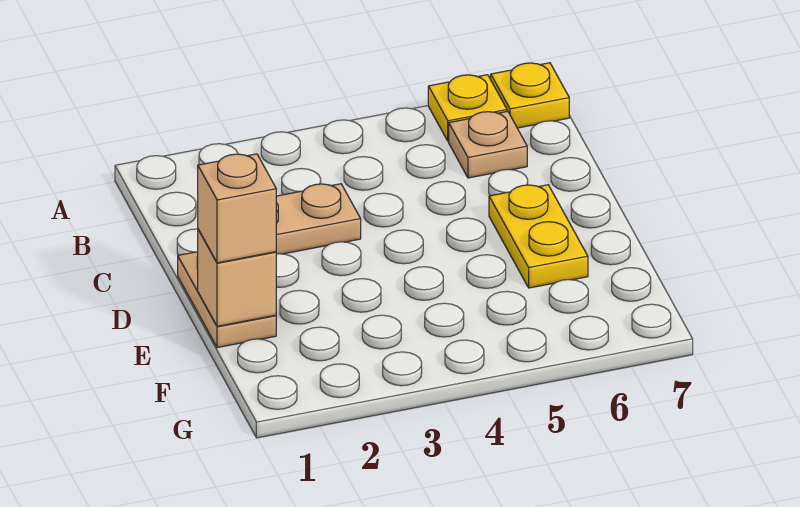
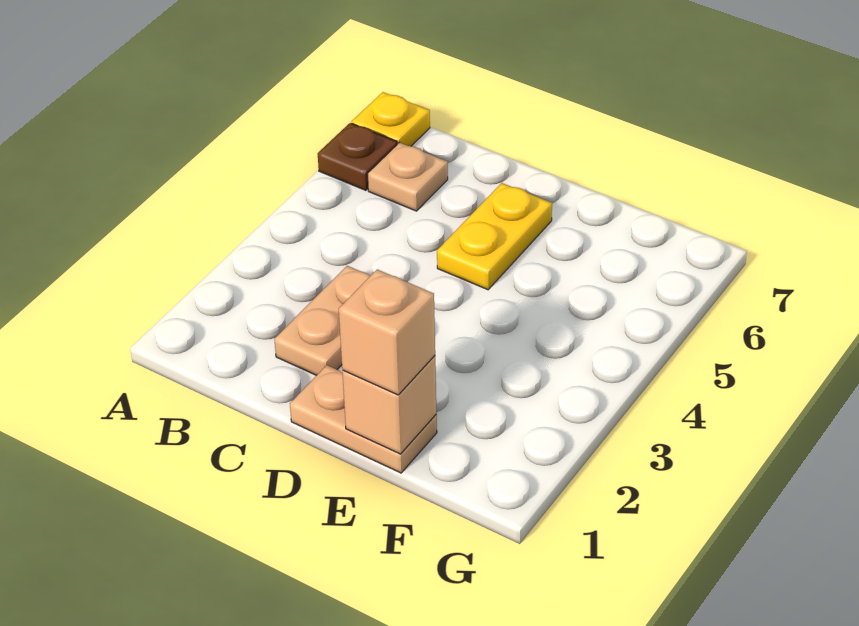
yellow plate A6 level 1 -> brown plate A6 level 1
yellow plate D6:E6 level 1 -> yellow plate D5:D6 level 1

